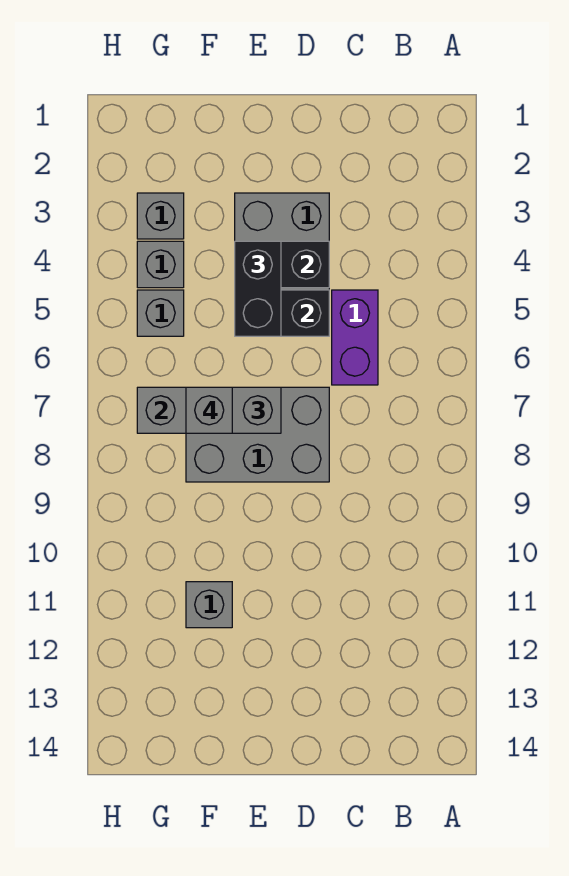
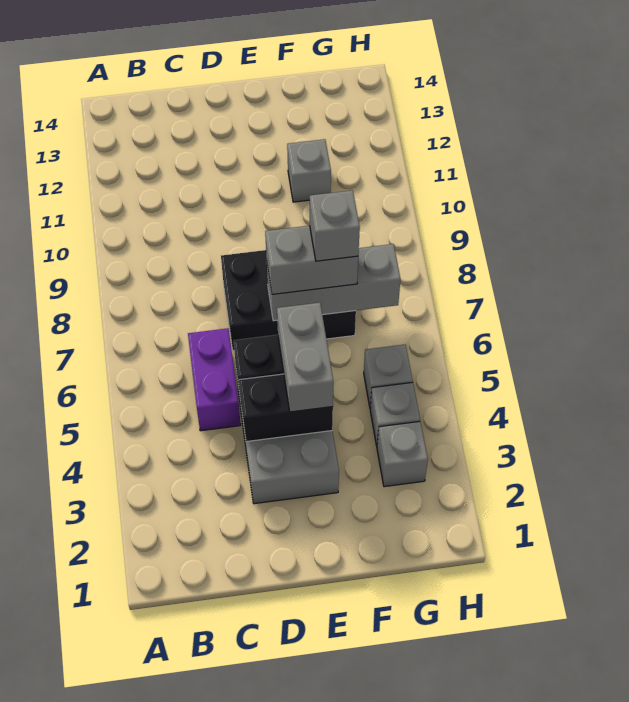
grey brick D7:F8 level 1 -> black brick D7:F8 level 1
black brick E4:E5 level 3 -> grey brick E4:E5 level 3

